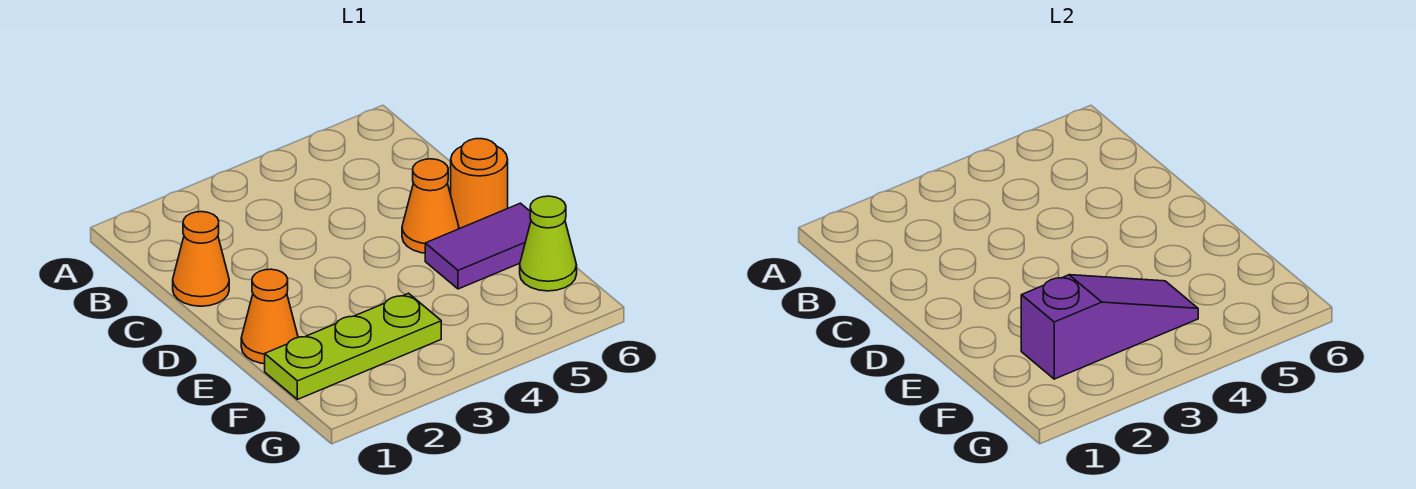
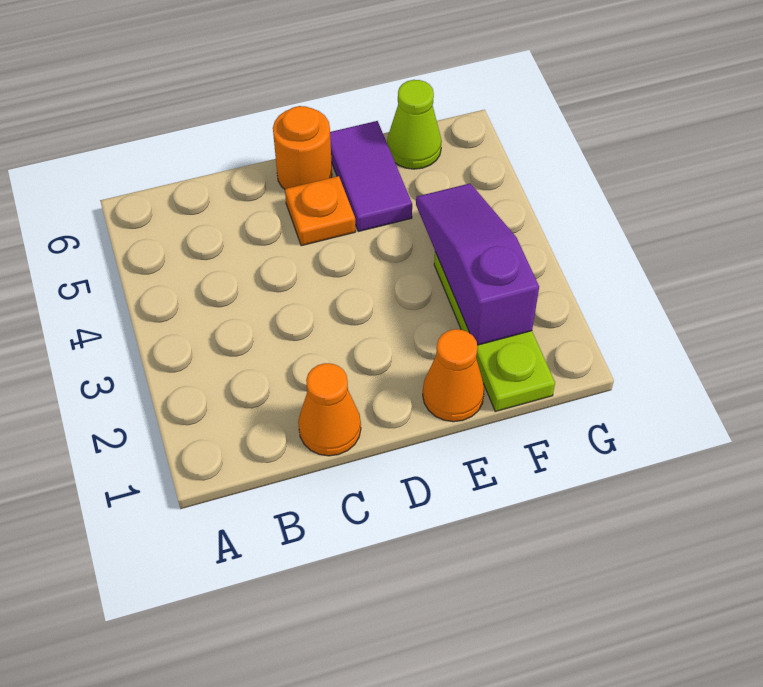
orange cone D5 level 1 -> orange plate D5 level 1

